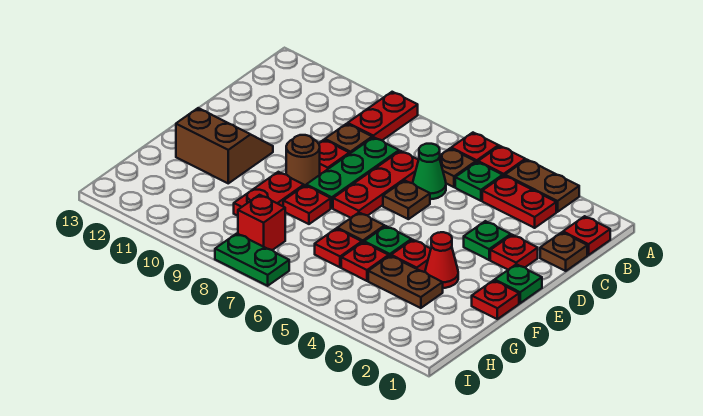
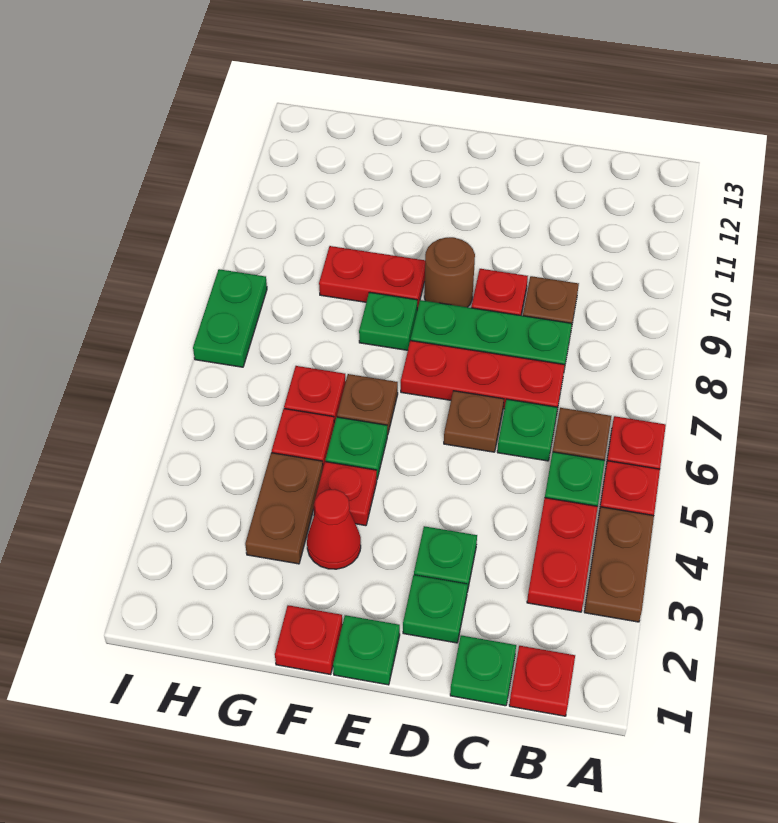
red plate A9:B9 level 1 -> none
brown plate C1 level 1 -> green plate C1 level 1
green cone C6 level 1 -> green plate C6 level 1
red plate D2 level 1 -> green plate D2 level 1
brown slope E11:F12 level 1 top F -> none
red plate F8 level 1 -> green plate F8 level 1
red brick H8 level 1 -> none

